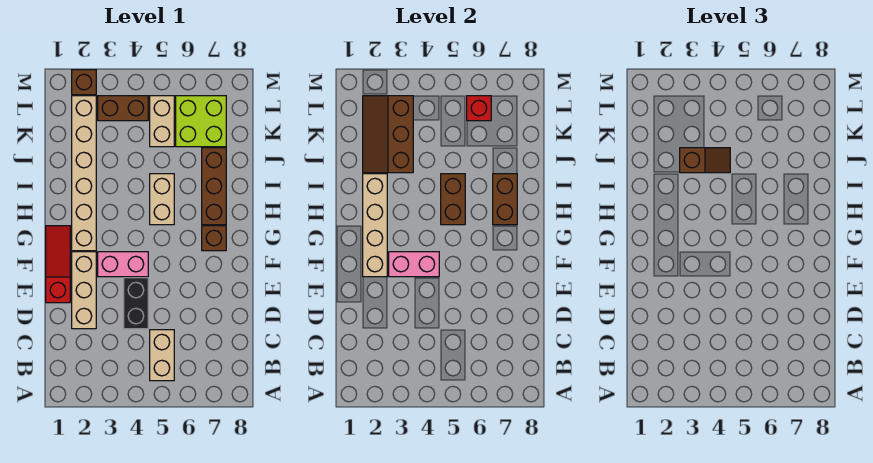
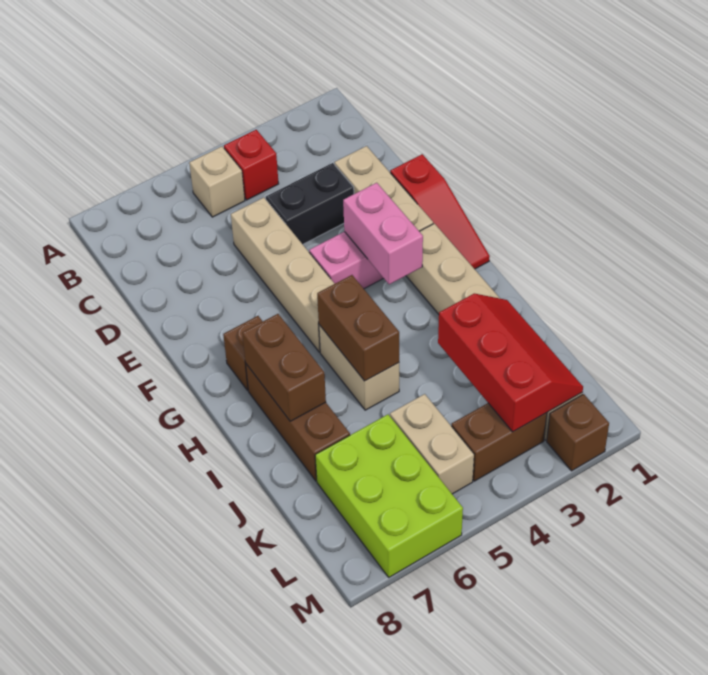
tan brick B5:C5 level 1 -> tan brick B5 level 1
black brick D4:E4 level 1 -> black brick D3:D4 level 1
tan brick F2:I2 level 2 -> tan brick D5:G5 level 1
pink brick F3:F4 level 2 -> pink brick F3:G3 level 2
brown slope J2:L3 level 2 top 3 -> red slope J2:L3 level 2 top 3
brown slope J3:J4 level 3 top 3 -> none
lime brick K6:L7 level 1 -> lime brick K6:M7 level 1
red brick L6 level 2 -> red brick B4 level 1

